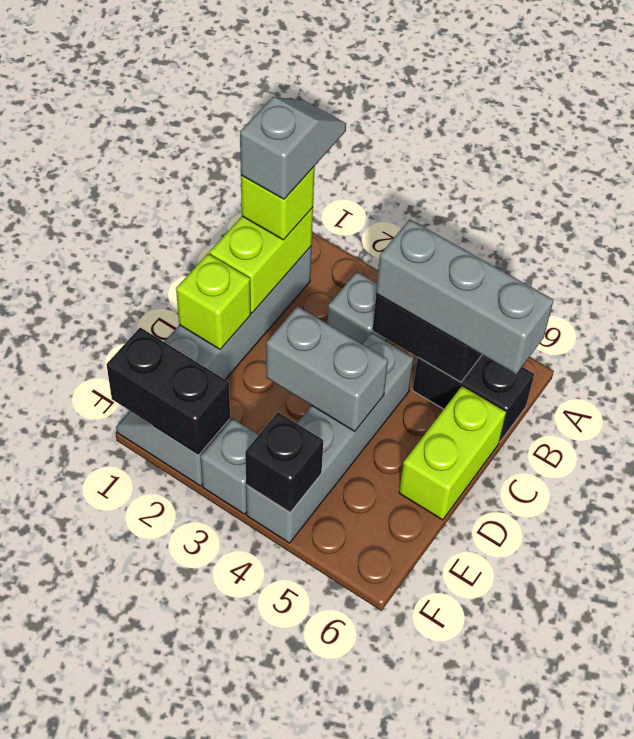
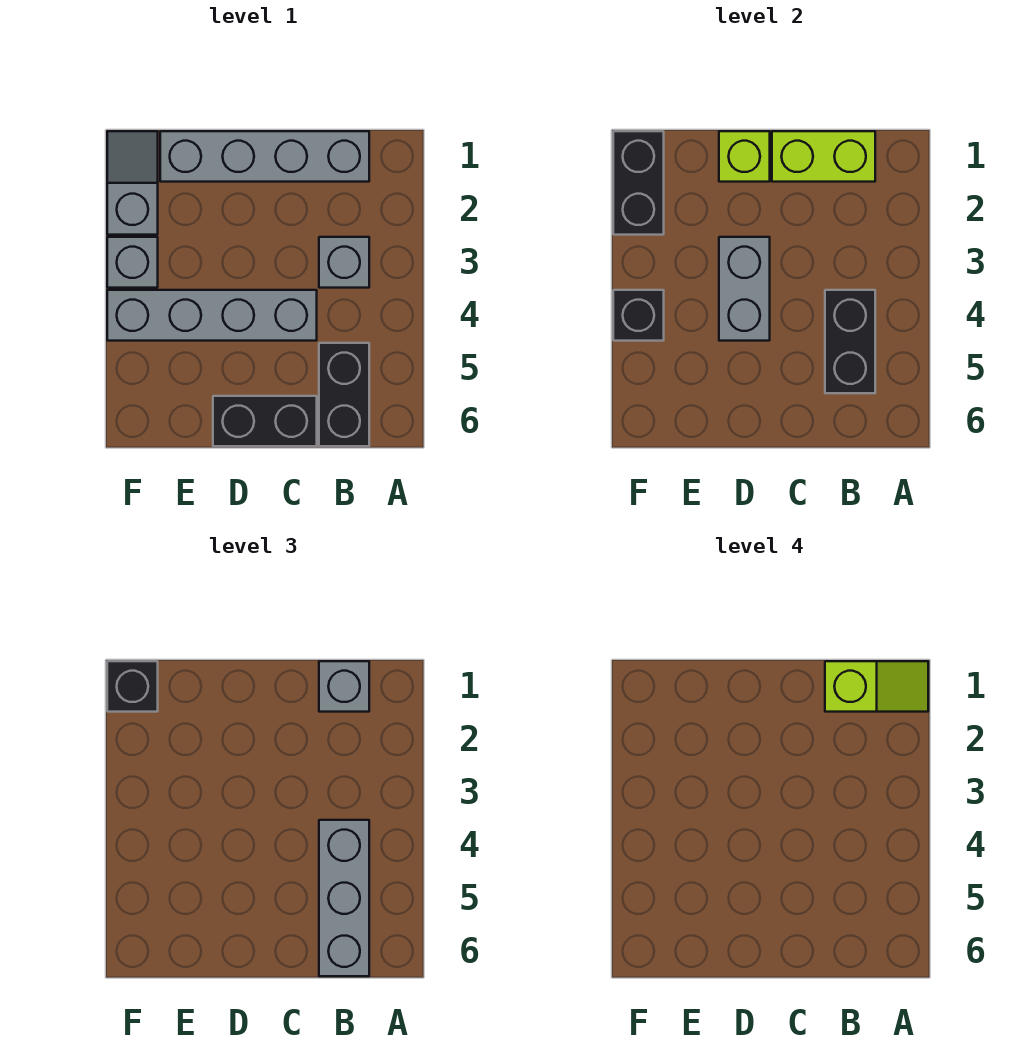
grey slope A1:B1 level 4 top B -> lime slope A1:B1 level 4 top B
lime brick B1 level 3 -> grey brick B1 level 3
lime brick C6:D6 level 1 -> black brick C6:D6 level 1
none -> black brick F1 level 3

